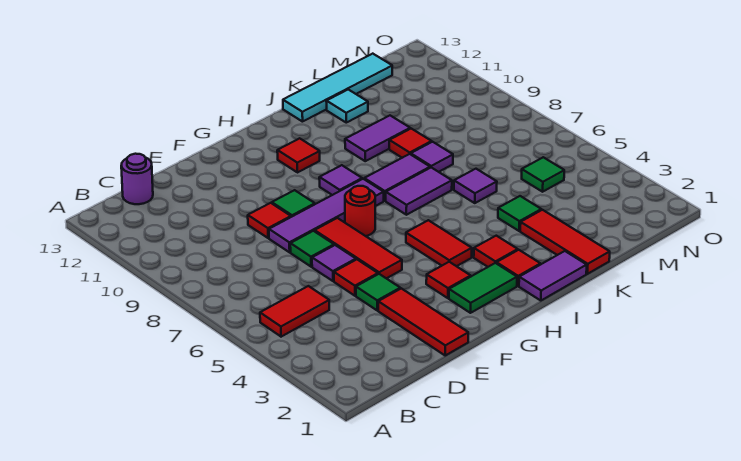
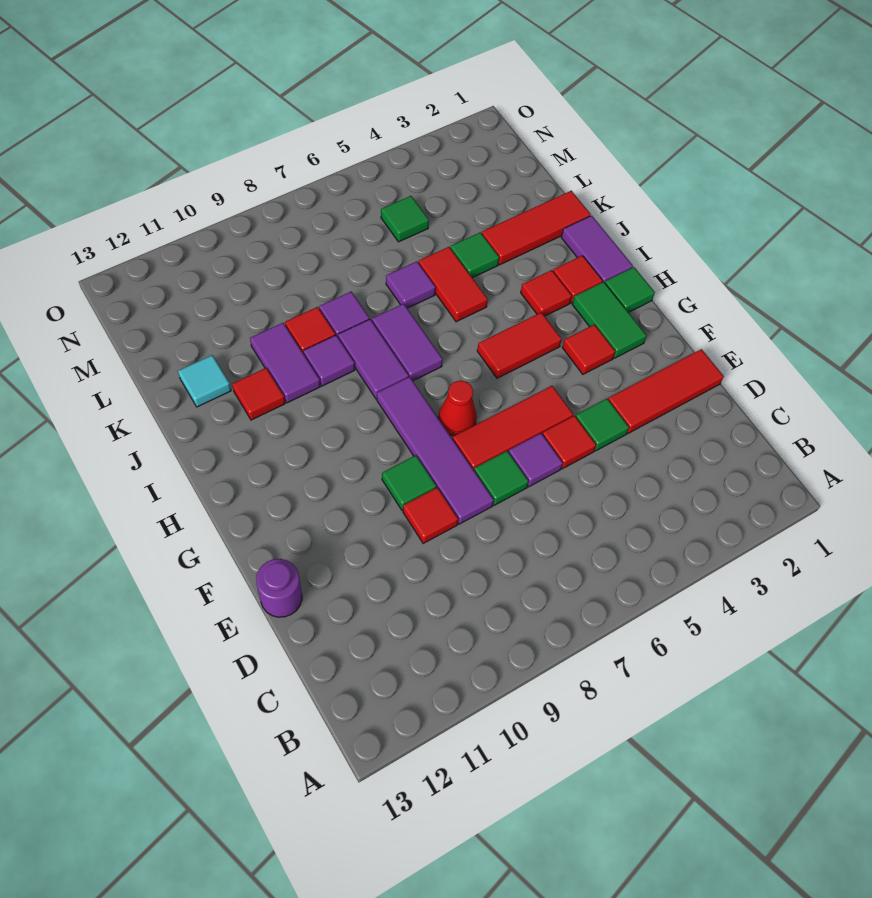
red tile B5:C5 level 1 -> red tile J5:K5 level 1
purple round brick C13 level 1 -> purple round brick E13 level 1
red round brick G7 level 1 -> red cone G7 level 1
none -> green tile H1 level 1
purple tile H9 level 1 -> purple tile J9 level 1
red tile H11 level 1 -> red tile J11 level 1
cyan tile J13:M13 level 1 -> none

